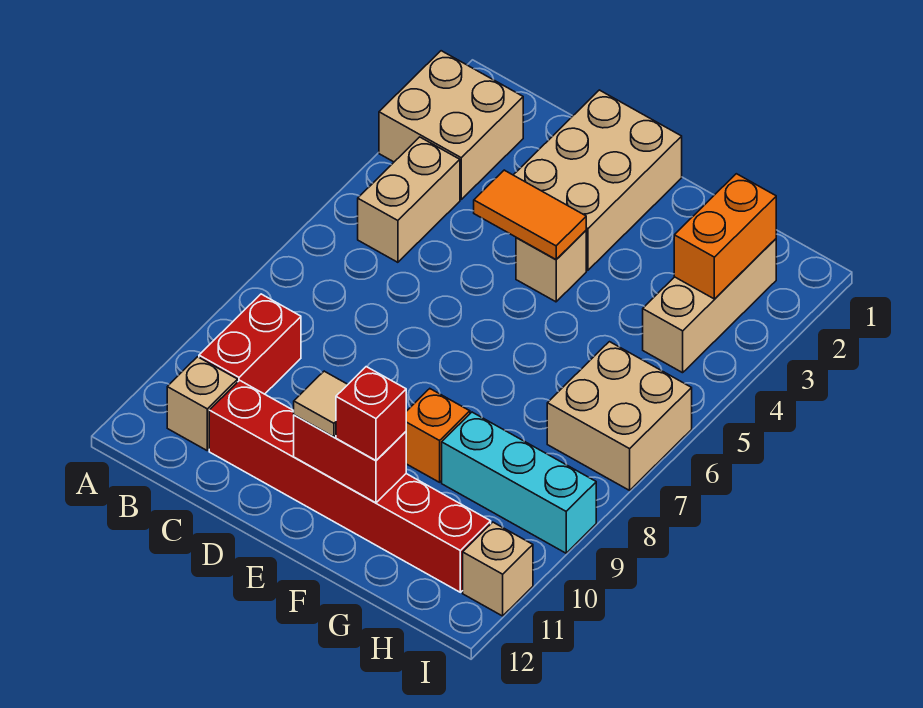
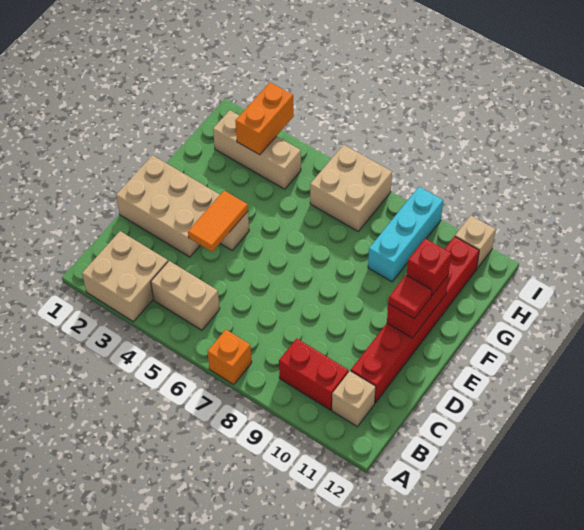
tan tile E11 level 3 -> red tile E11 level 3
orange brick F9 level 1 -> orange brick A7 level 1
orange brick H2:H3 level 2 -> orange brick H3:I3 level 2

